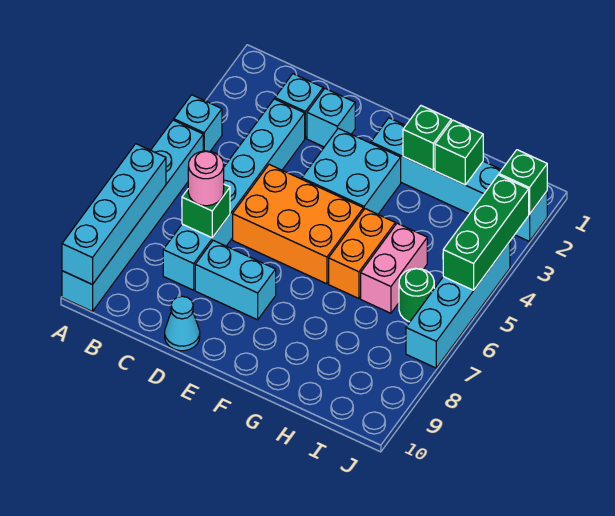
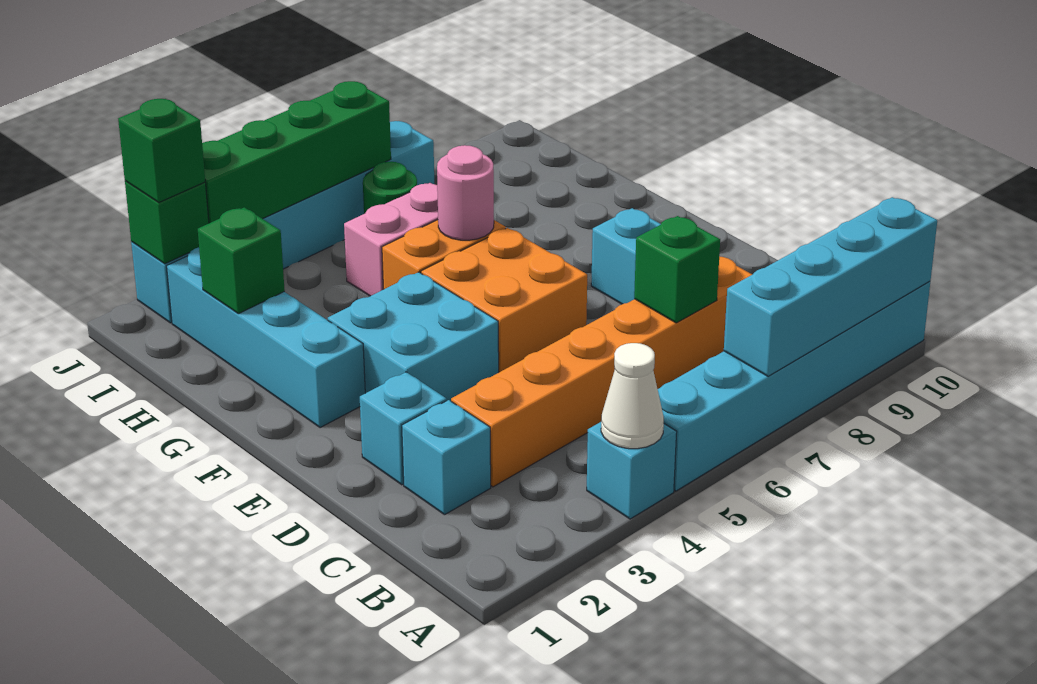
none -> white cone A4 level 2
cyan brick C3:C8 level 1 -> orange brick C3:C8 level 1
pink round brick C7 level 3 -> pink round brick G6 level 2
orange brick D5:F6 level 1 -> orange brick E5:F6 level 1
cyan cone D10 level 1 -> none
green brick G2 level 2 -> green brick J2 level 3
green brick J3:J5 level 2 -> green brick J3:J6 level 2

